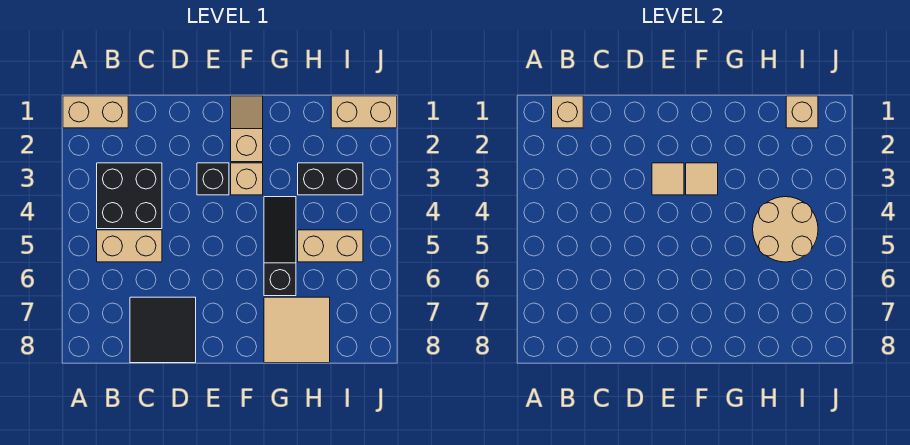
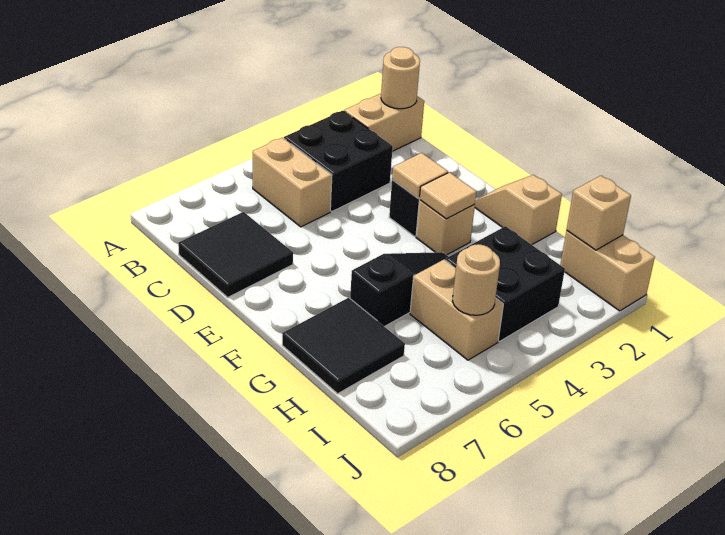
tan brick A1:B1 level 1 -> tan brick B1:B2 level 1
tan brick B1 level 2 -> tan round brick B1 level 2
tan slope F1:F2 level 1 top 2 -> tan slope F1:G1 level 1 top G
tan tile G7:H8 level 1 -> black tile G7:H8 level 1
black brick H3:I3 level 1 -> black brick H3:I4 level 1
tan round brick H4:I5 level 2 -> tan round brick I5 level 2

